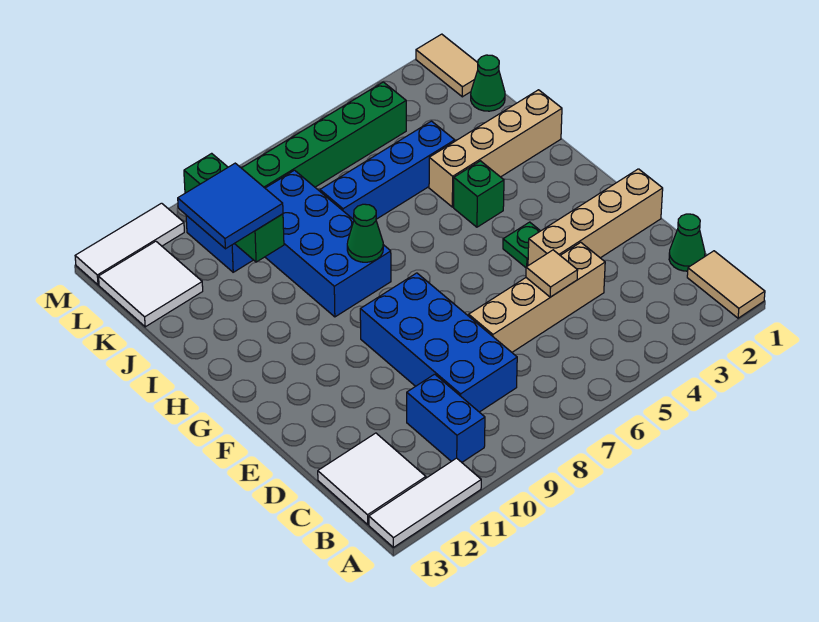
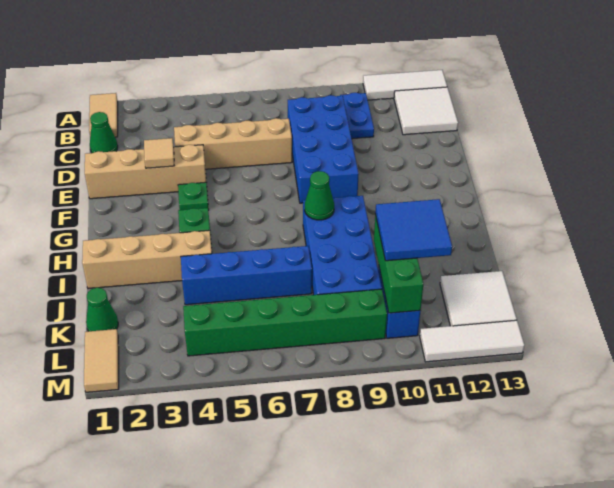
blue brick B10:C10 level 1 -> blue plate B10:C10 level 1
tan tile D5 level 2 -> tan tile E3 level 2

